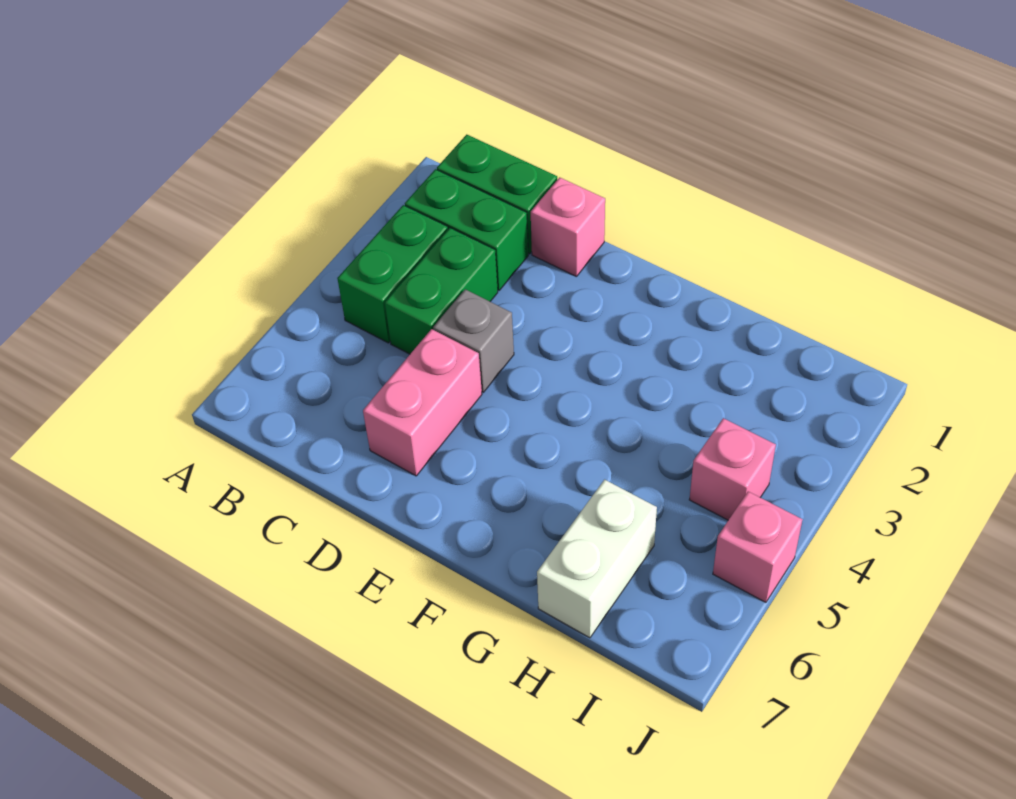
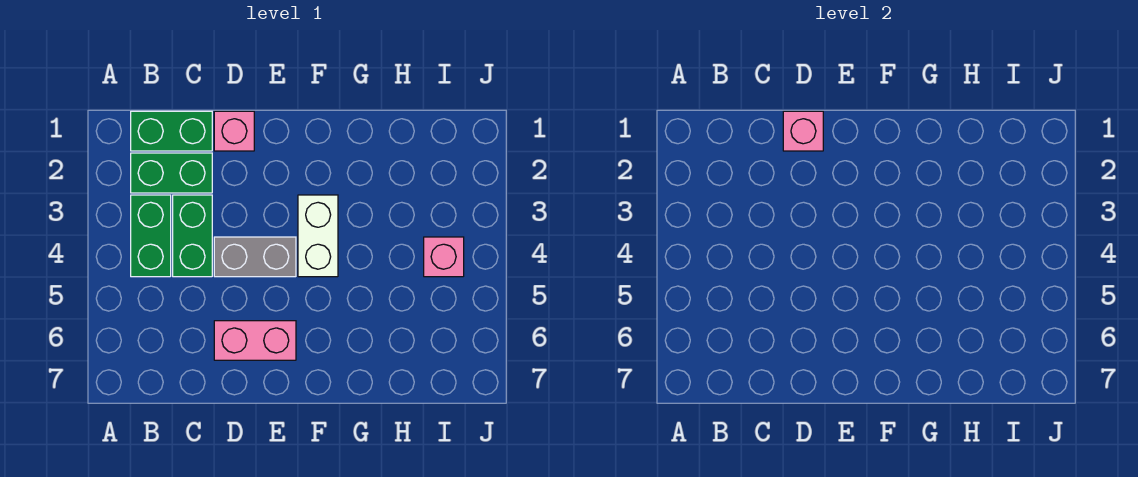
grey brick D4 level 1 -> grey brick D4:E4 level 1
pink brick D5:D6 level 1 -> pink brick D6:E6 level 1
white brick H6:H7 level 1 -> white brick F3:F4 level 1
pink brick J5 level 1 -> pink brick D1 level 2

